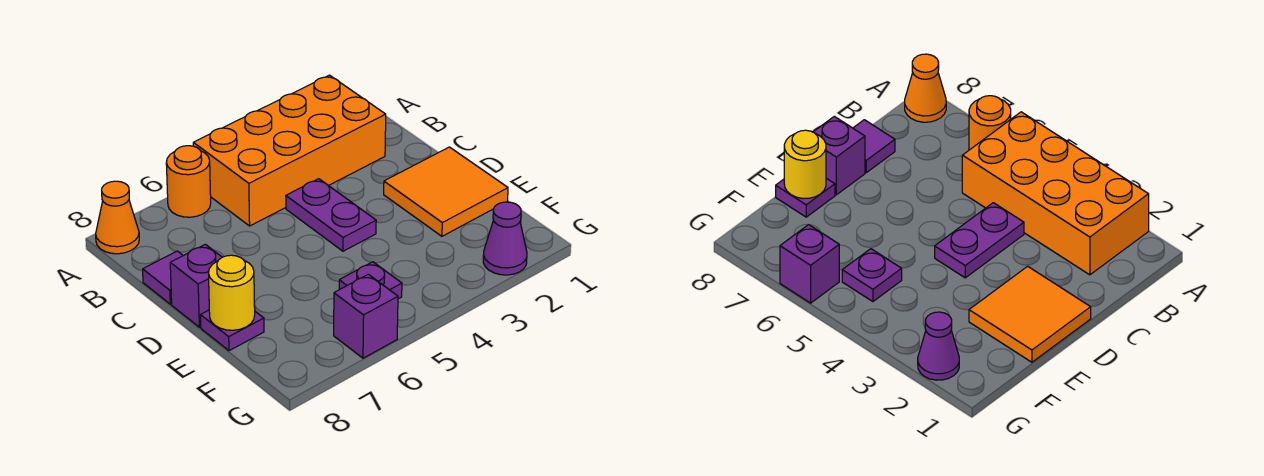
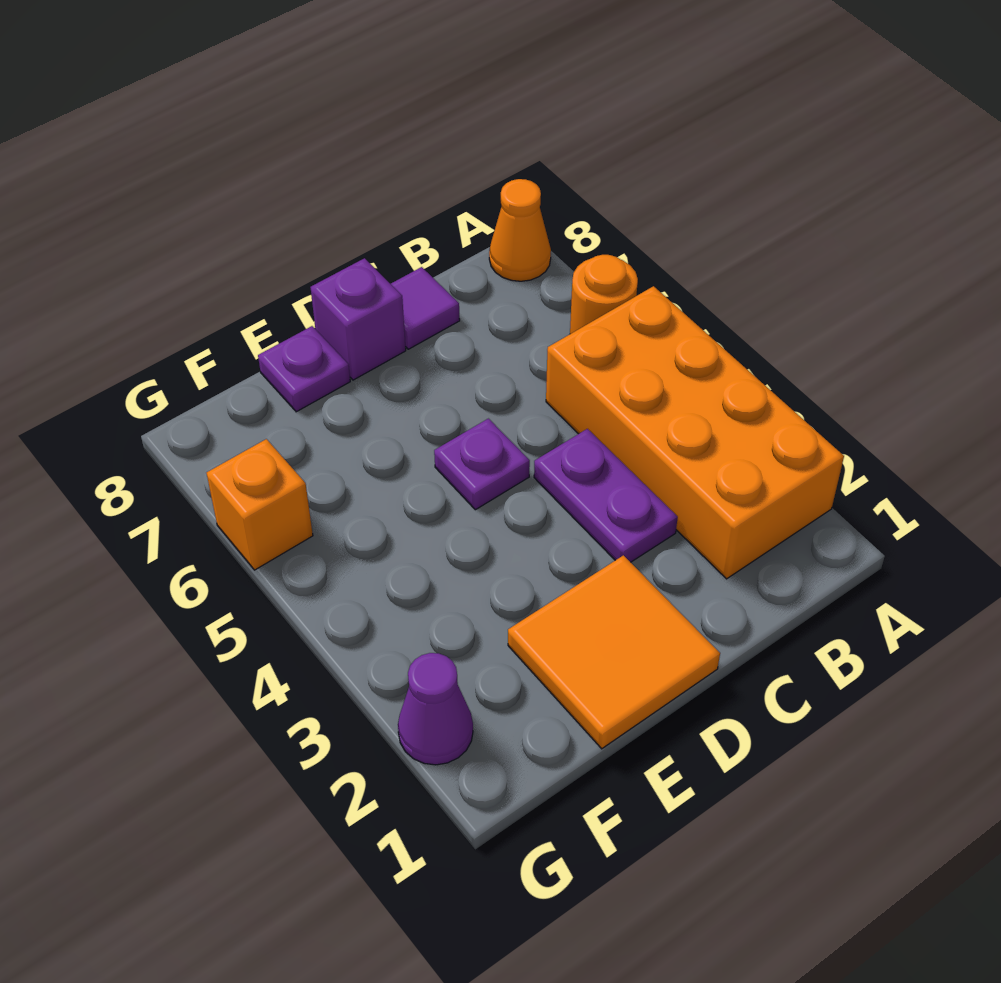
purple plate C4:D4 level 1 -> purple plate C3:C4 level 1
yellow round brick E8 level 2 -> none
purple plate F5 level 1 -> purple plate D5 level 1
purple brick G6 level 1 -> orange brick G6 level 1

